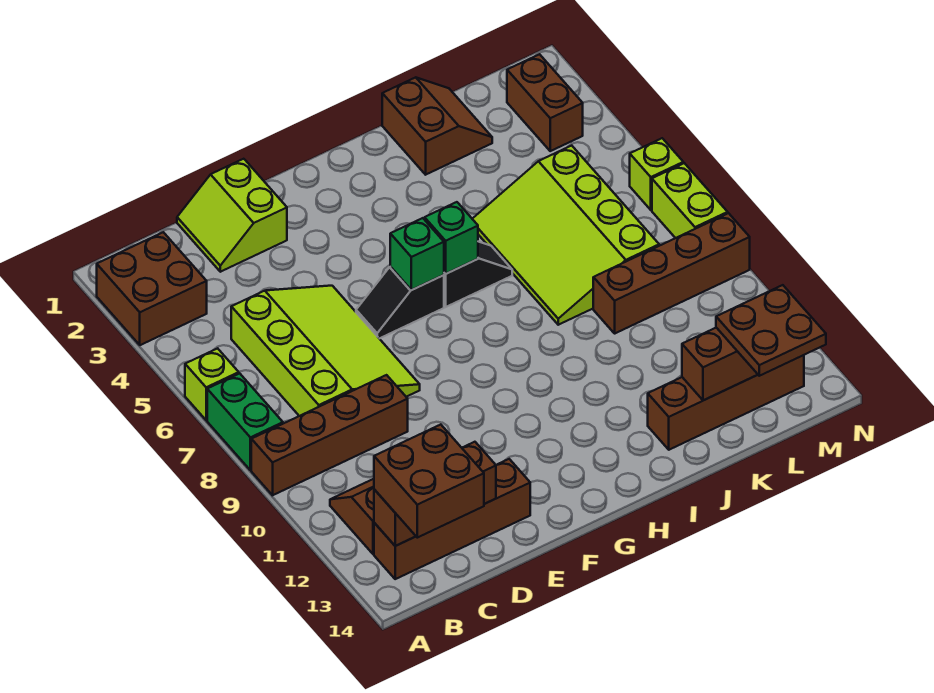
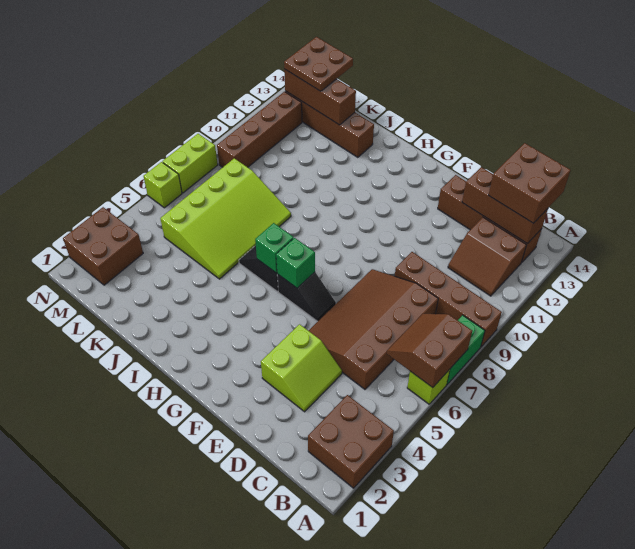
lime slope C5:E8 level 1 top C -> brown slope C5:E8 level 1 top C
lime slope D1:E2 level 1 top E -> lime slope D3:E4 level 1 top E
brown slope J1:K2 level 1 top J -> brown slope A6:B7 level 2 top A
brown brick K9:N9 level 1 -> brown brick M9:M12 level 1
brown brick M2:M3 level 1 -> brown brick M2:N3 level 1

